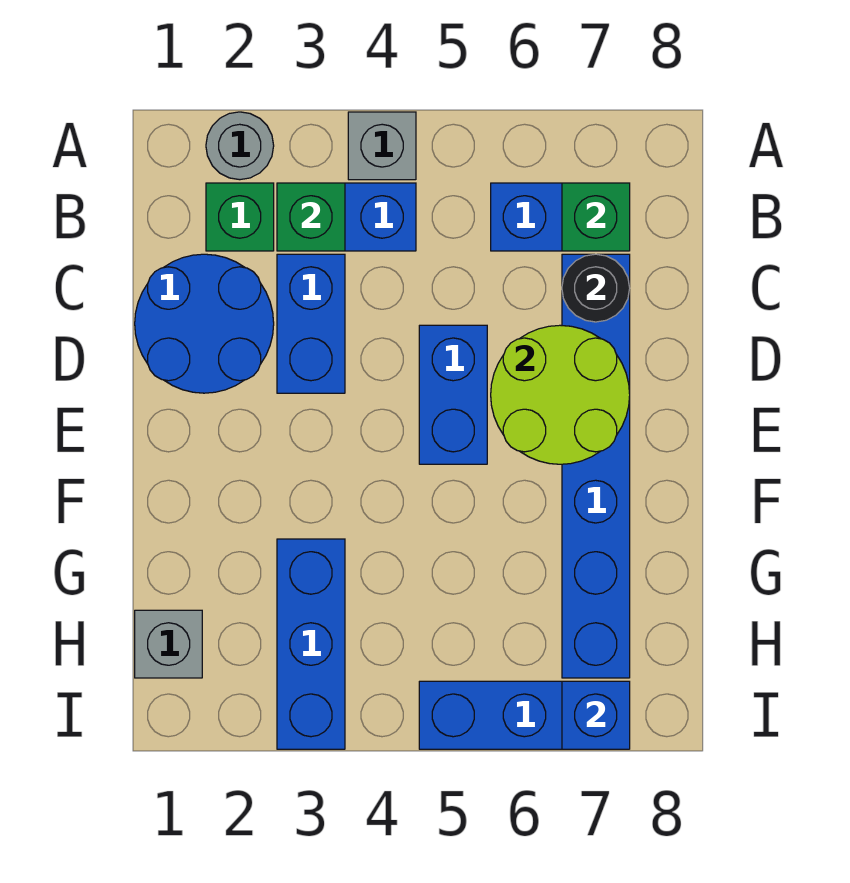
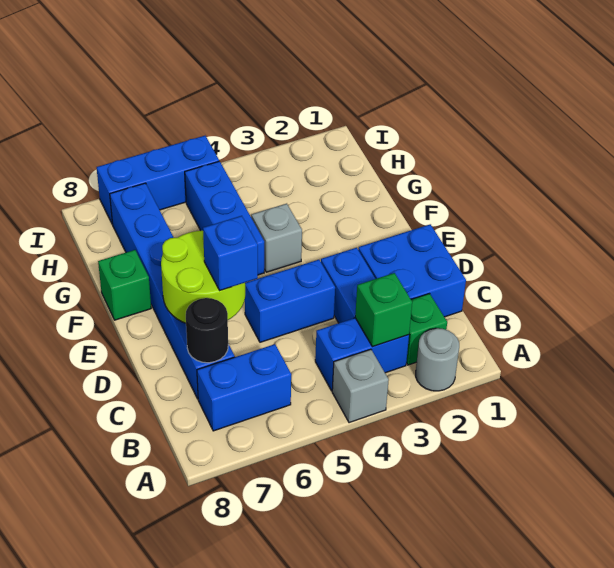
green brick B7 level 2 -> green brick F8 level 1
blue round brick C1:D2 level 1 -> blue brick C1:D2 level 1
blue brick D5:E5 level 1 -> blue brick D4:D5 level 1
blue brick G3:I3 level 1 -> blue brick F5:H5 level 1
grey brick H1 level 1 -> grey brick F4 level 1
blue brick I7 level 2 -> blue brick D6 level 3

